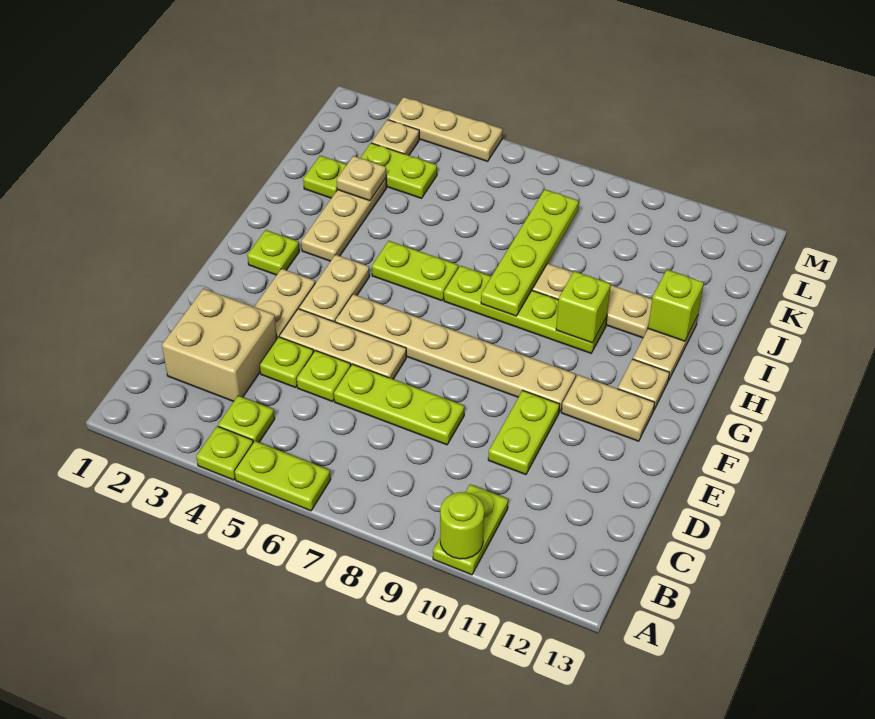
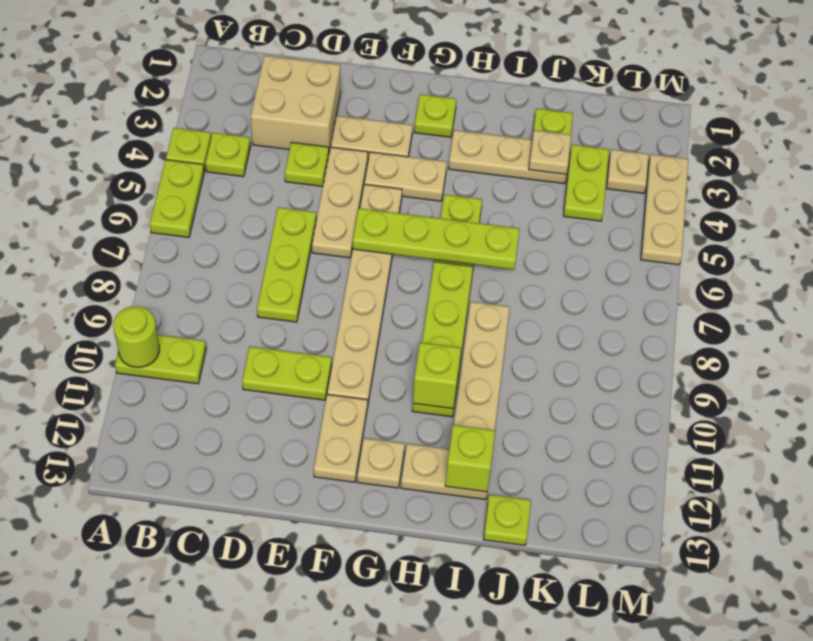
lime plate D5 level 1 -> lime plate J13 level 1
lime plate H8:K8 level 2 -> lime plate F6:I6 level 2

